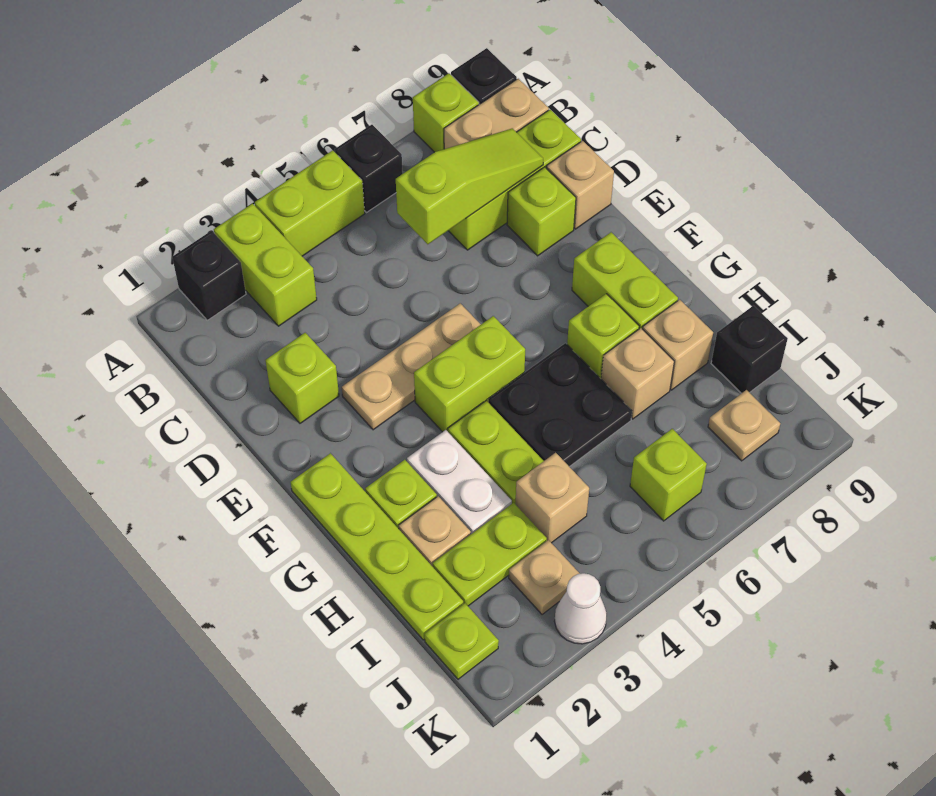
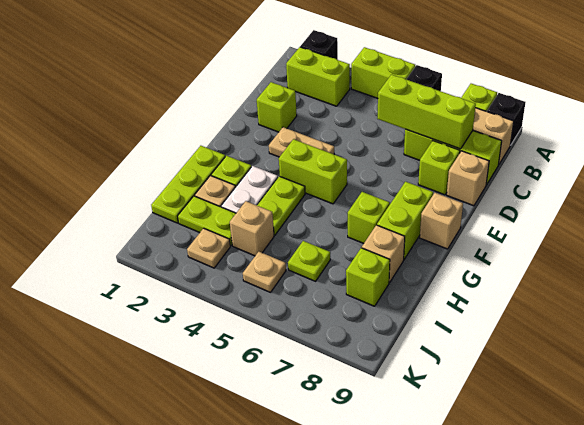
lime brick A3:B3 level 1 -> lime brick B2:B3 level 1
lime slope C6:C8 level 2 top 6 -> lime brick C6:C8 level 2
tan plate E3:E5 level 1 -> tan plate E3:E4 level 1
lime plate F1:I1 level 1 -> lime plate G1:I1 level 1
black plate G5:H6 level 1 -> none
tan brick H7 level 1 -> tan brick F9 level 1
black brick I9 level 1 -> none
lime plate J1 level 1 -> lime plate I6 level 1
lime brick J6 level 1 -> lime brick I8 level 1
tan plate J8 level 1 -> tan plate J5 level 1
white cone K3 level 1 -> none

